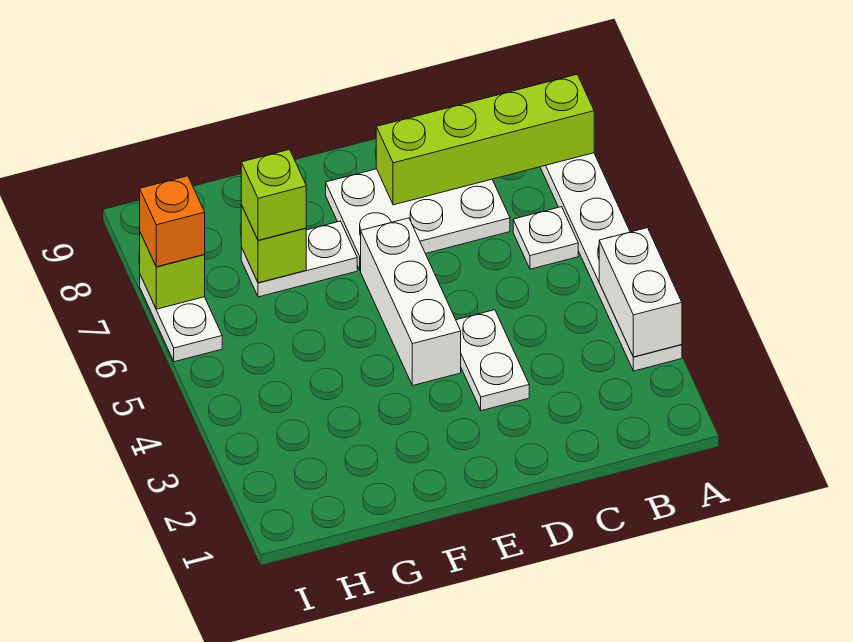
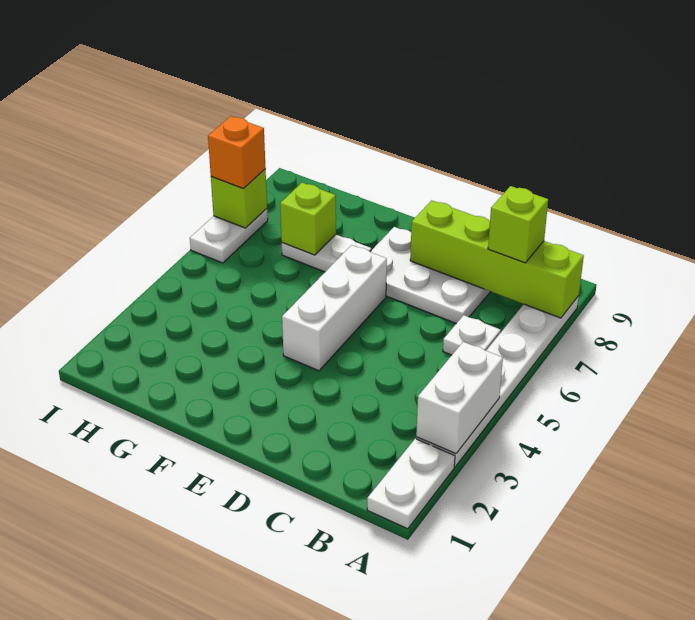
white plate D3:D4 level 1 -> white plate A1:A2 level 1
lime brick G7 level 3 -> lime brick B8 level 3

